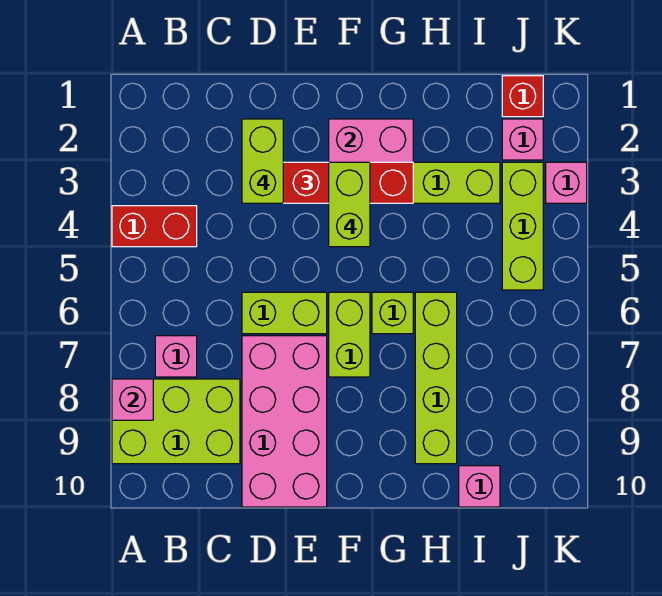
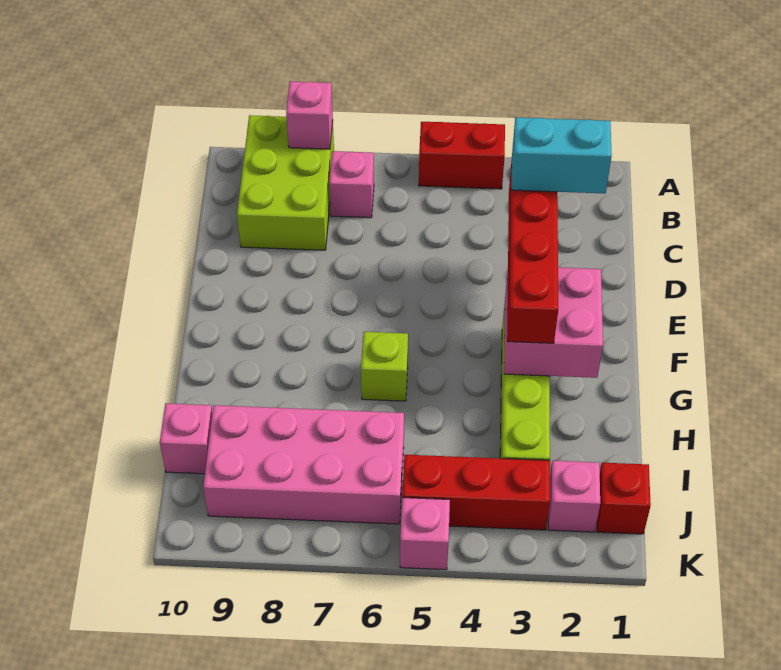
red brick A4:B4 level 1 -> red brick A4:A5 level 1
lime brick D2:D3 level 4 -> cyan brick D2:D3 level 4
lime brick D6:E6 level 1 -> none
pink brick D7:E10 level 1 -> pink brick I6:J9 level 1
lime brick F3:F4 level 4 -> none
lime brick F6:F7 level 1 -> none
lime brick H6:H9 level 1 -> none
lime brick J3:J5 level 1 -> red brick J3:J5 level 1
pink brick K3 level 1 -> pink brick K5 level 1

